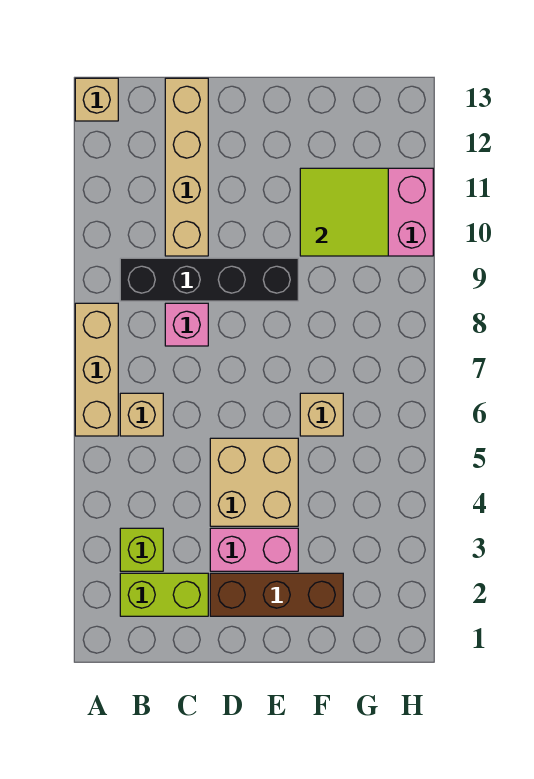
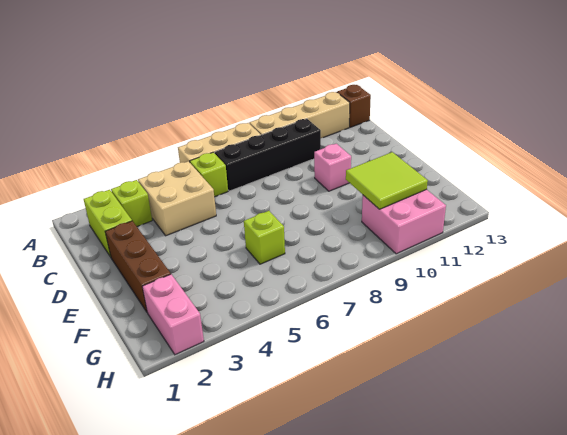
tan brick A13 level 1 -> brown brick A13 level 1
tan brick B6 level 1 -> lime brick B6 level 1
black brick B9:E9 level 1 -> black brick B7:B10 level 1
pink brick C8 level 1 -> pink brick D10 level 1
tan brick C10:C13 level 1 -> tan brick A9:A12 level 1
pink brick D3:E3 level 1 -> pink brick G2:H2 level 1
tan brick D4:E5 level 1 -> tan brick B4:C5 level 1
tan brick F6 level 1 -> lime brick F6 level 1

